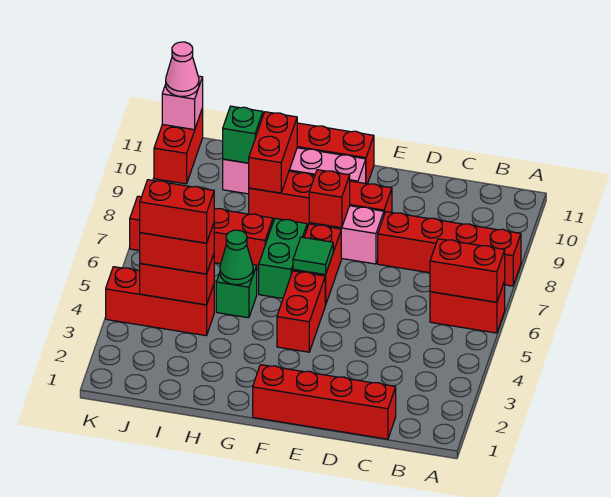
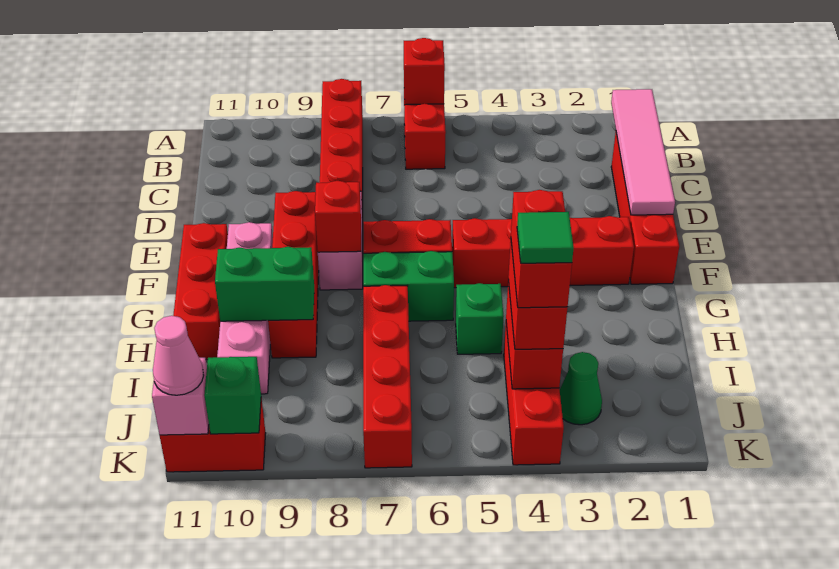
red brick A6:B6 level 2 -> red brick A6 level 2
none -> pink tile B1:E1 level 2
red brick F4:F5 level 1 -> red brick F2:F5 level 1
green tile F6 level 2 -> green tile J4 level 5
green cone H5 level 2 -> green cone J3 level 1
red brick H9:H10 level 2 -> green brick H9:H10 level 2
green brick I10 level 2 -> green brick K10 level 2

